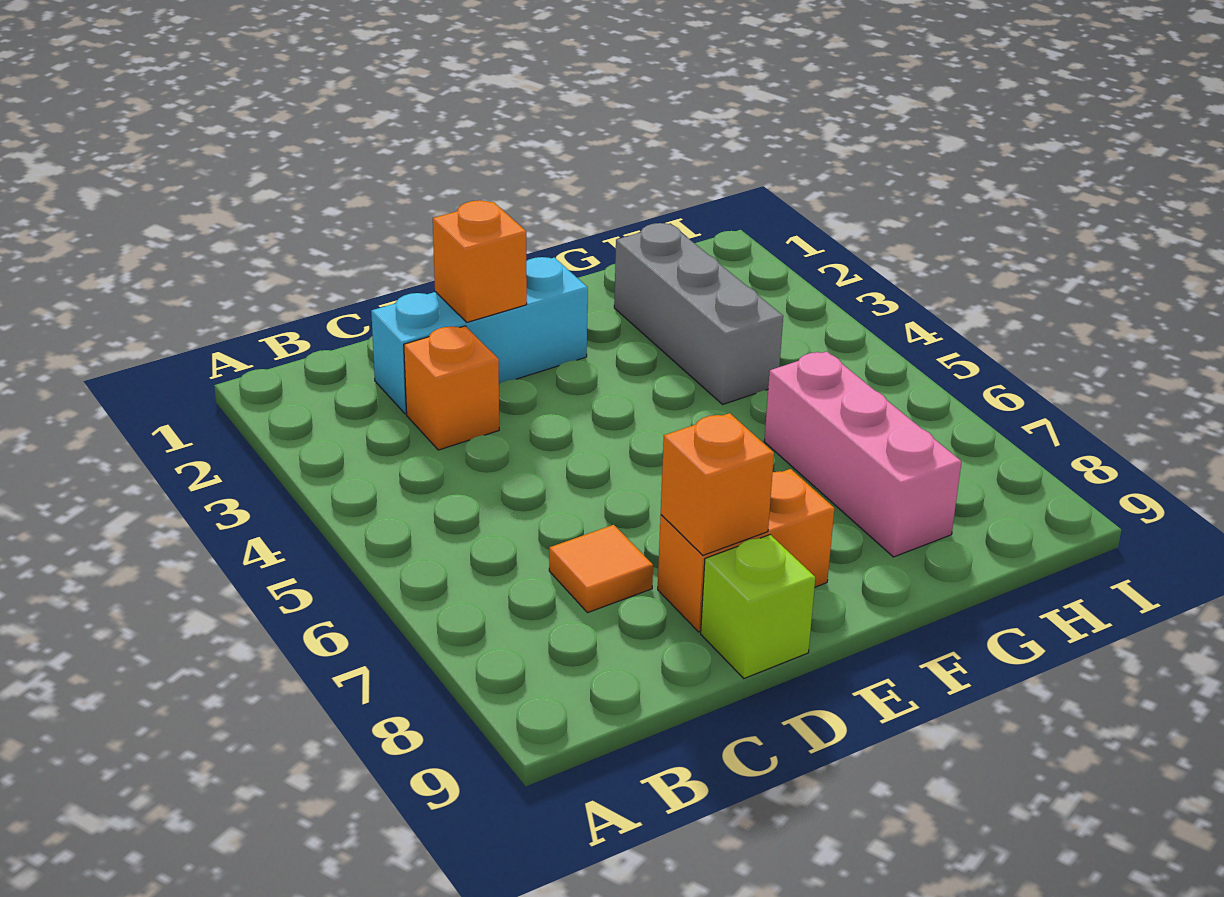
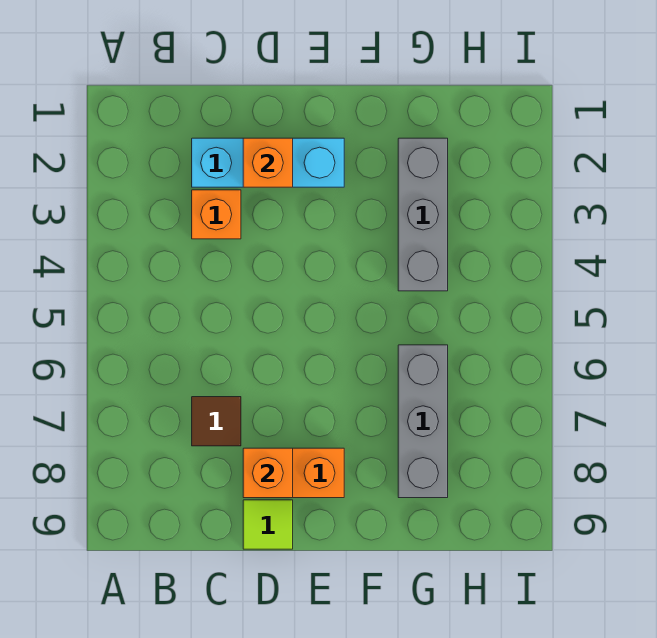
orange tile C7 level 1 -> brown tile C7 level 1
lime brick D9 level 1 -> lime tile D9 level 1
pink brick G6:G8 level 1 -> grey brick G6:G8 level 1

